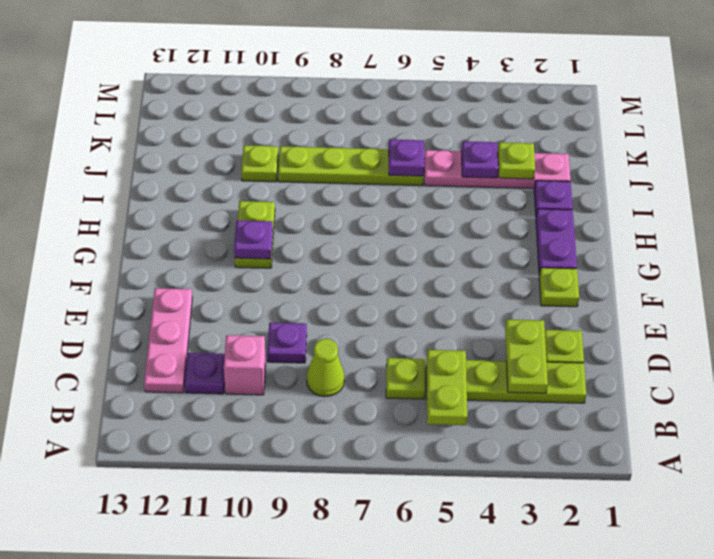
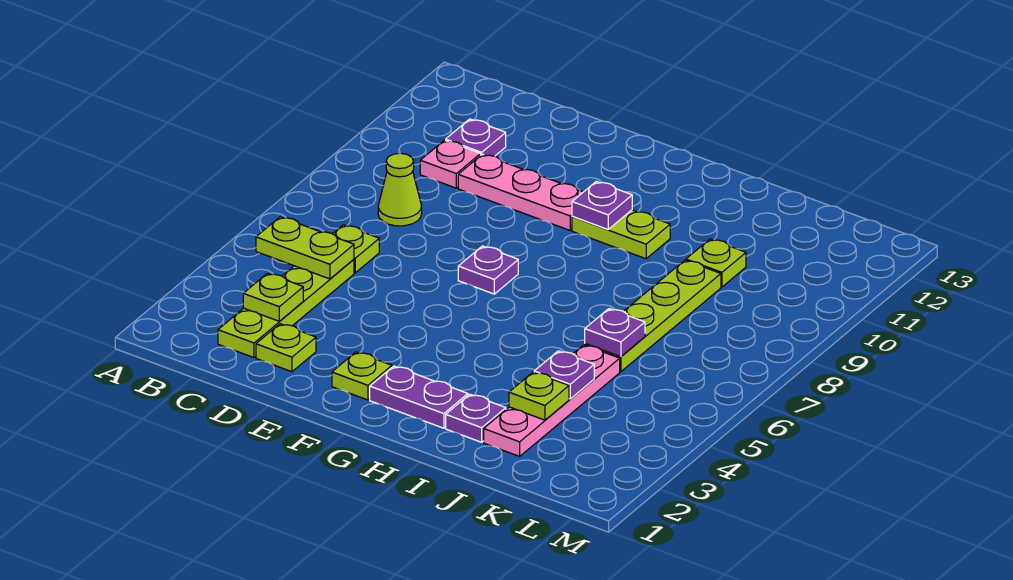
lime plate C3:D3 level 2 -> lime plate C3 level 2
pink brick C10 level 1 -> pink plate C10 level 1
pink plate C12:E12 level 1 -> pink plate D10:F10 level 1
purple plate D9 level 1 -> purple plate F7 level 1

